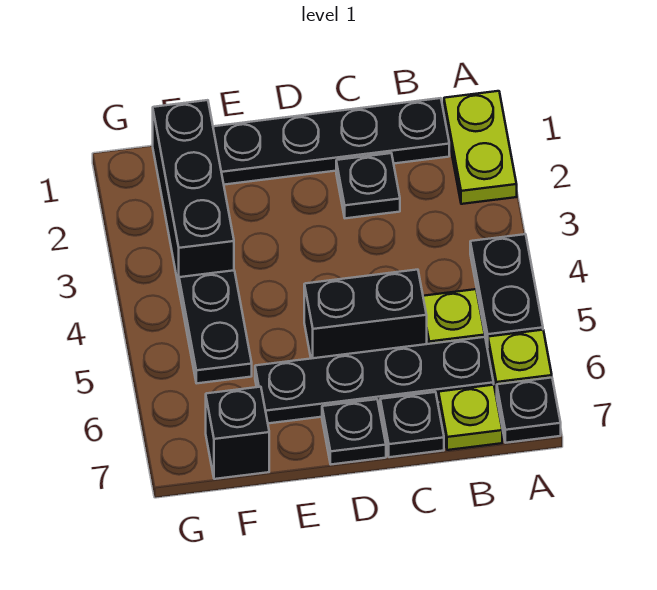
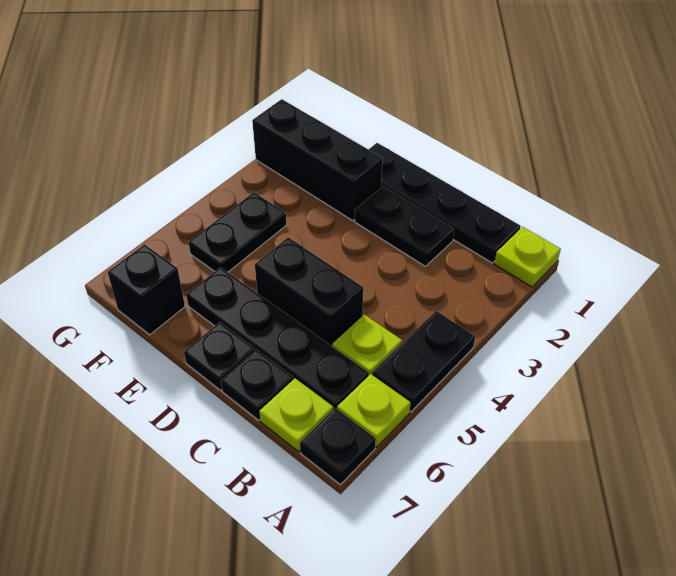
lime plate A1:A2 level 1 -> lime plate A1 level 1
black plate C2 level 1 -> black plate C2:D2 level 1
black brick F1:F3 level 1 -> black brick E2:G2 level 1

